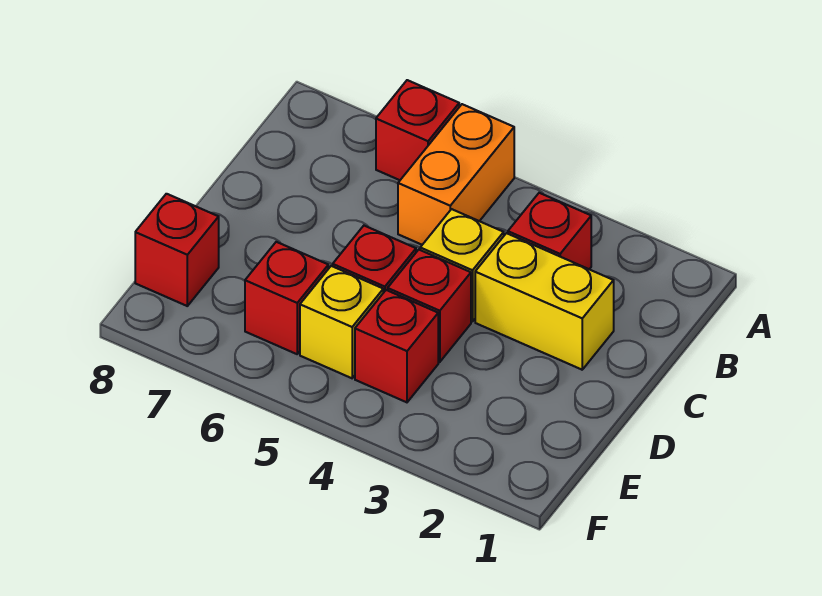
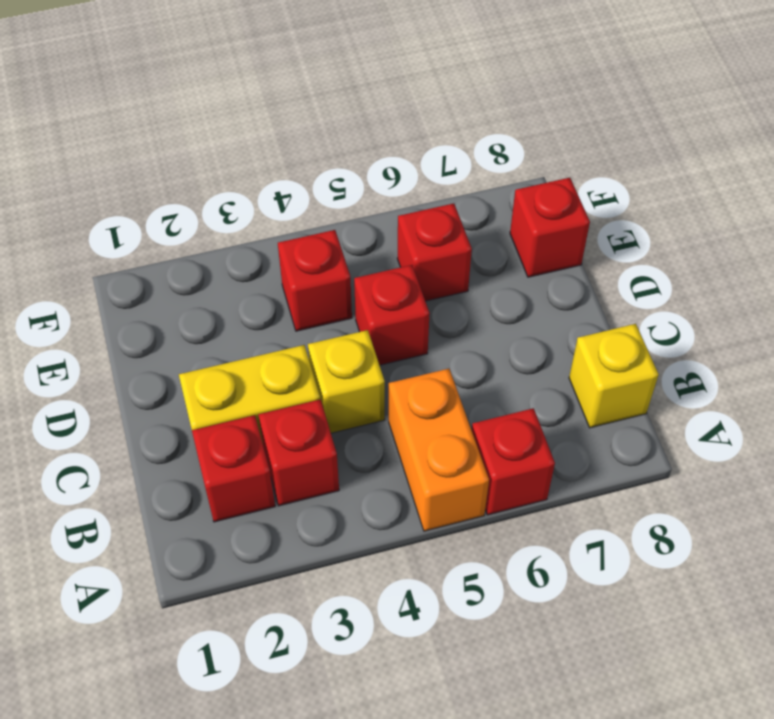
red brick D4 level 1 -> red brick B2 level 1
yellow brick E5 level 1 -> yellow brick B8 level 1

